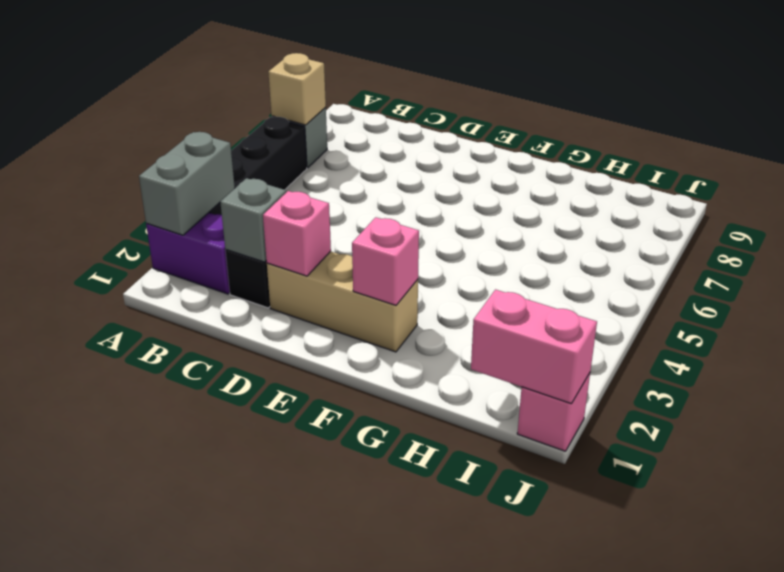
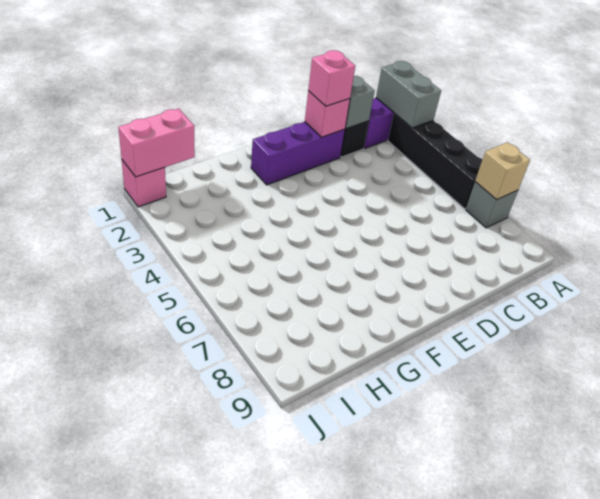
tan brick D2:F2 level 1 -> purple brick D2:F2 level 1
pink brick F2 level 2 -> pink brick D2 level 3

